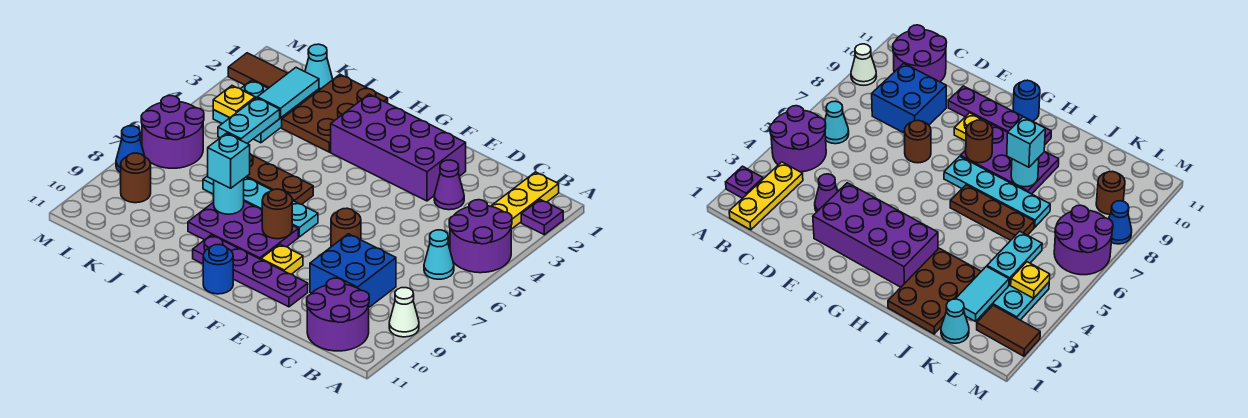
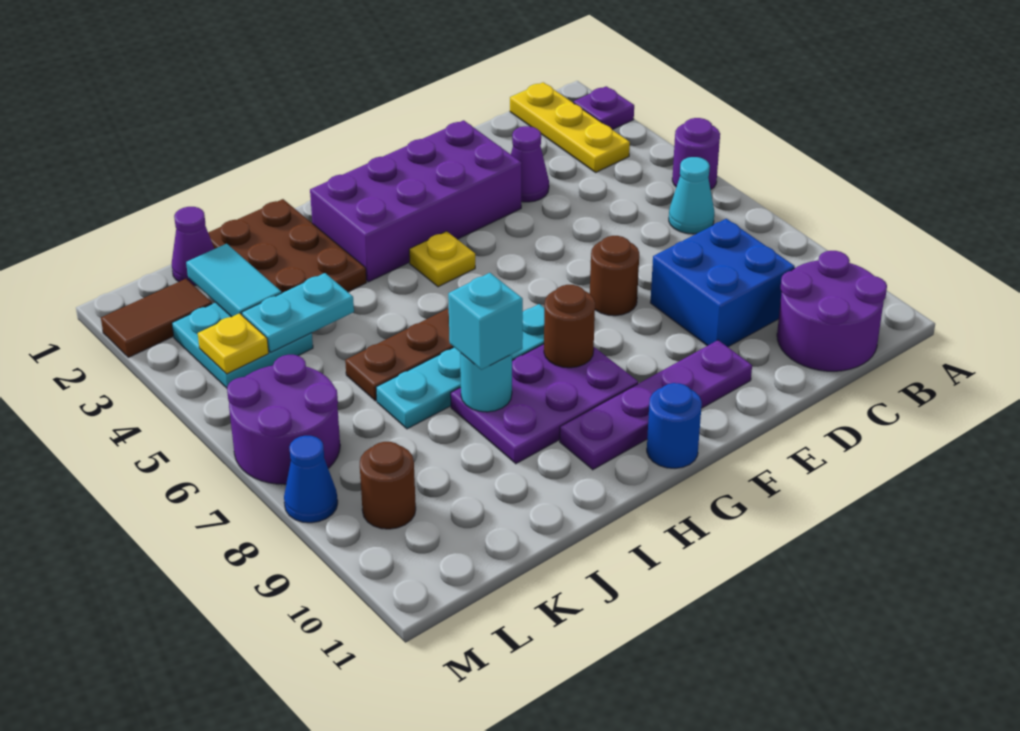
purple round brick A4:B5 level 1 -> purple round brick A5 level 1
white cone A9 level 1 -> none
yellow plate F9 level 1 -> yellow plate G4 level 1
cyan cone K1 level 1 -> purple cone K1 level 1
cyan plate K4:K5 level 2 -> cyan plate J4:K4 level 2

